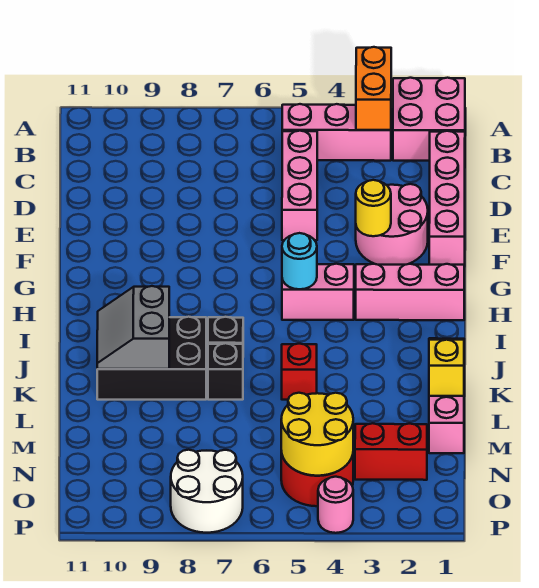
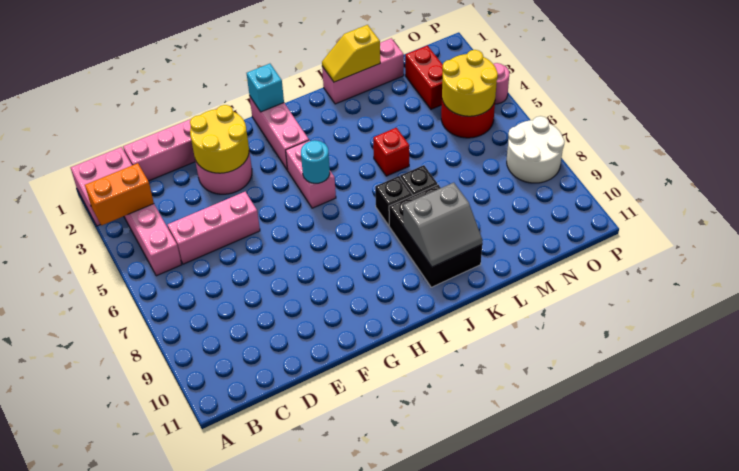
yellow round brick F3 level 2 -> yellow round brick E2:F3 level 2
none -> cyan brick H1 level 2

